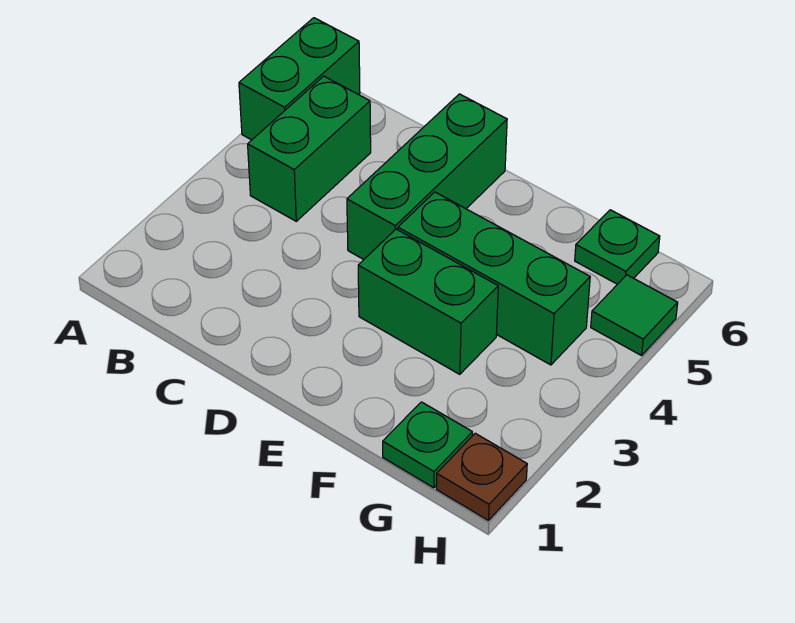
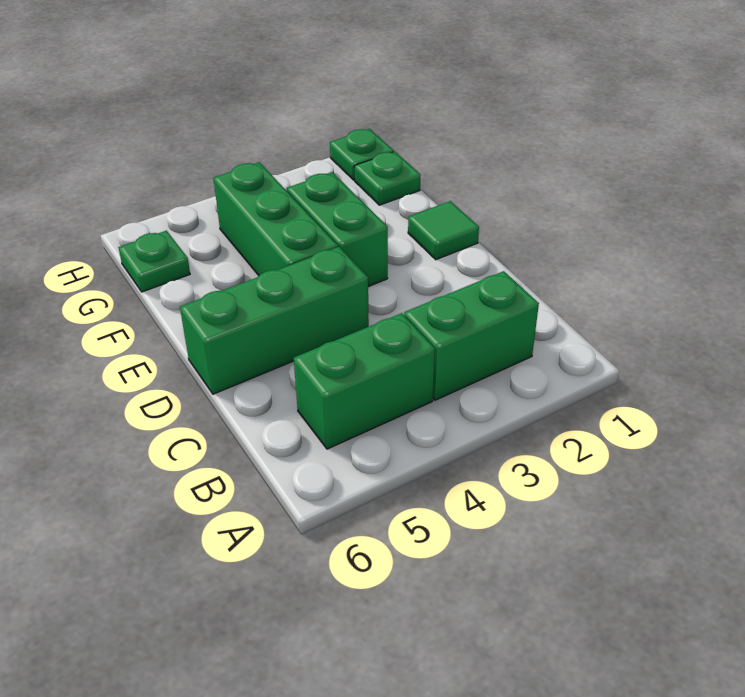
green brick A5:A6 level 1 -> green brick B2:B3 level 1
brown plate H1 level 1 -> green plate H1 level 1
green tile H5 level 1 -> green tile E1 level 1

